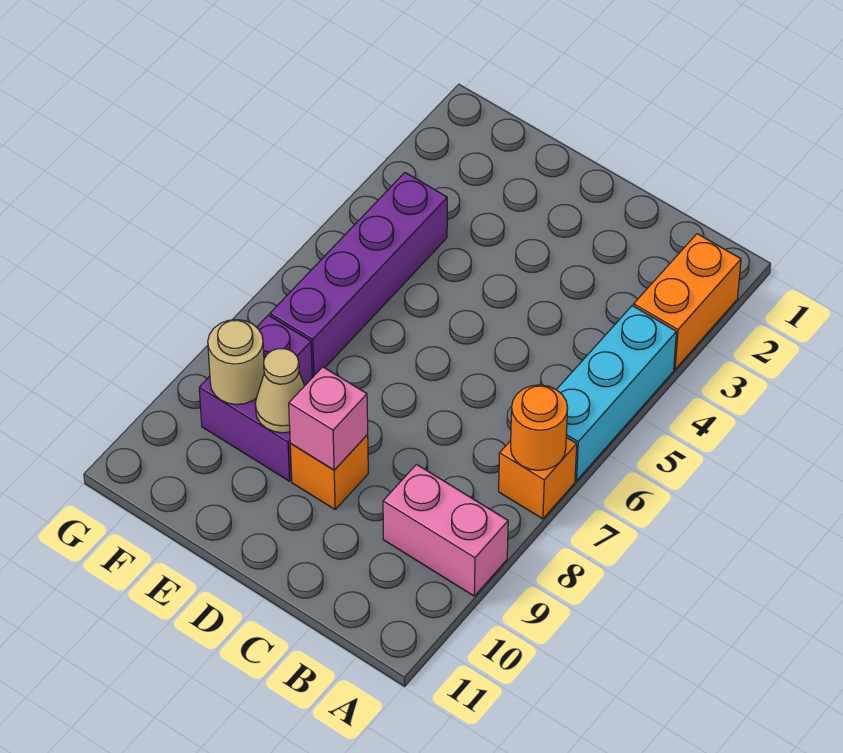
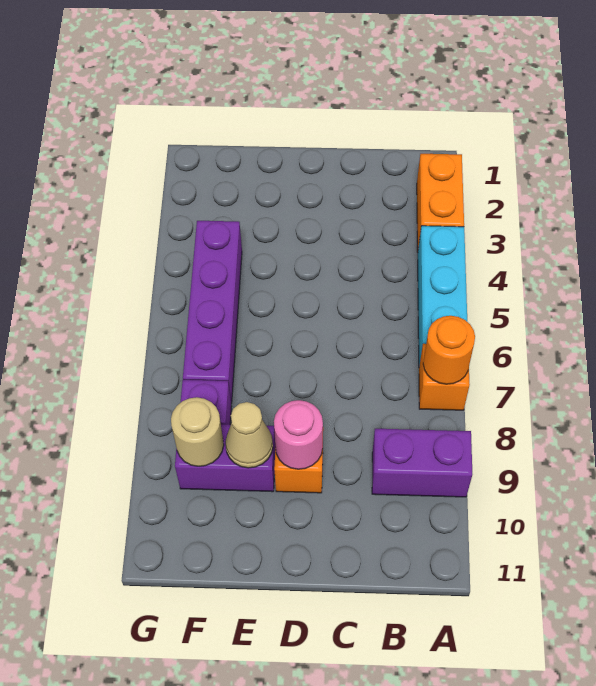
pink brick A9:B9 level 1 -> purple brick A9:B9 level 1
pink brick D9 level 2 -> pink round brick D9 level 2

